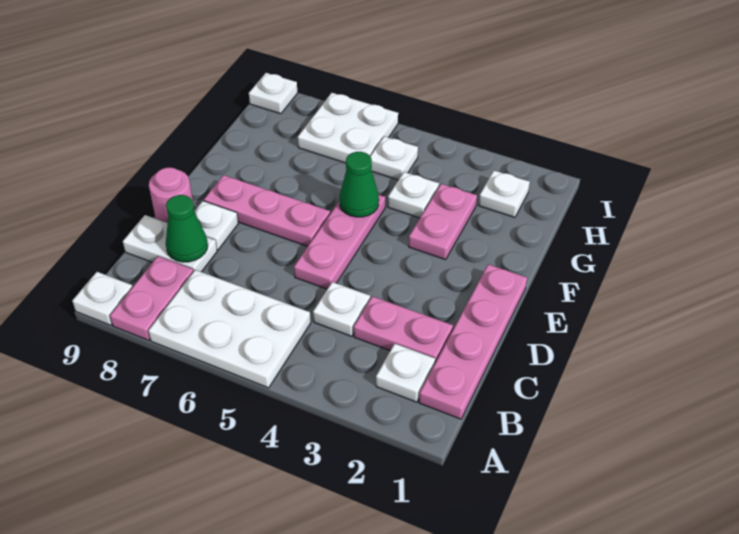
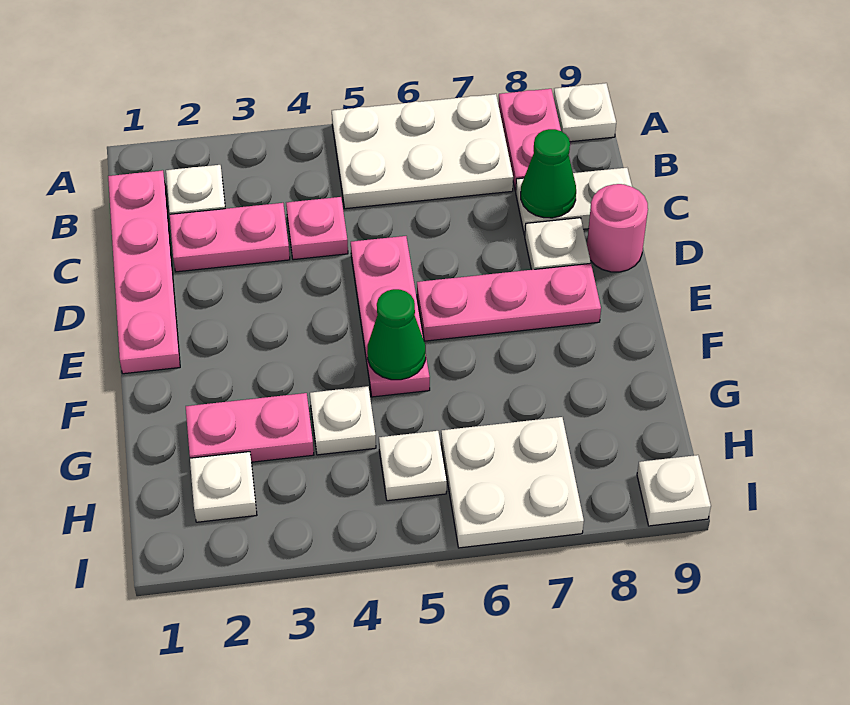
white plate C4 level 1 -> pink plate C4 level 1
pink plate F3:G3 level 1 -> pink plate G2:G3 level 1

